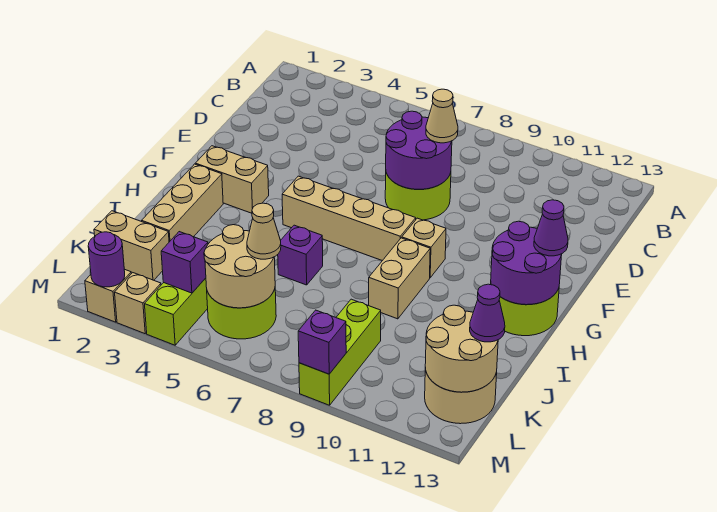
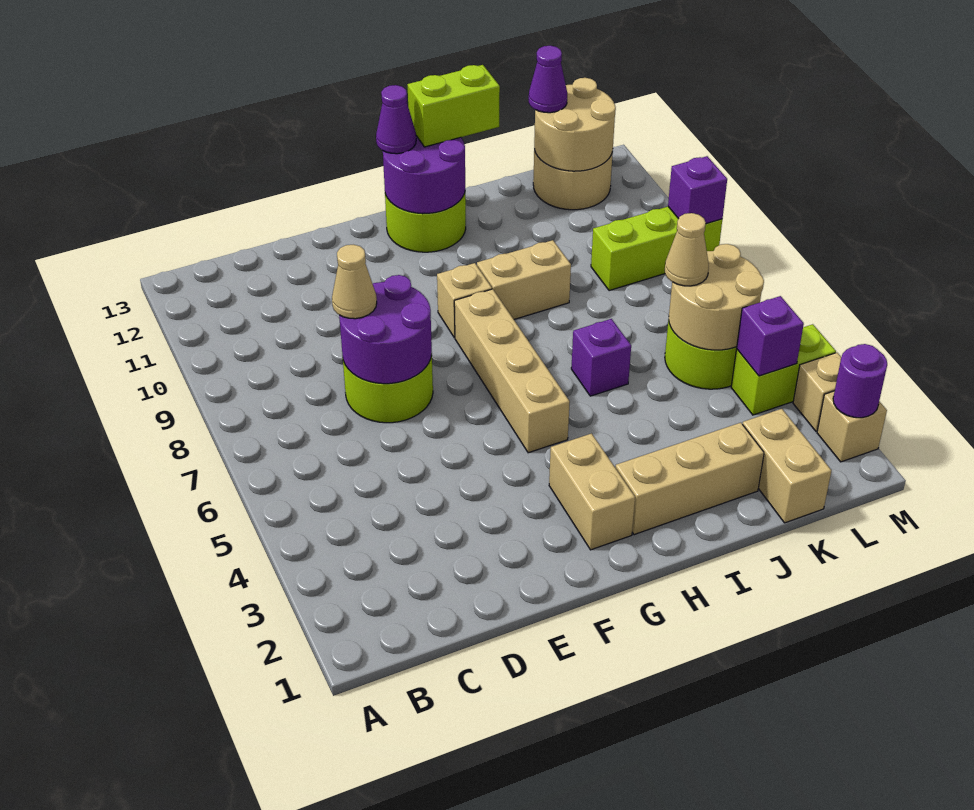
none -> lime brick H13:I13 level 3

